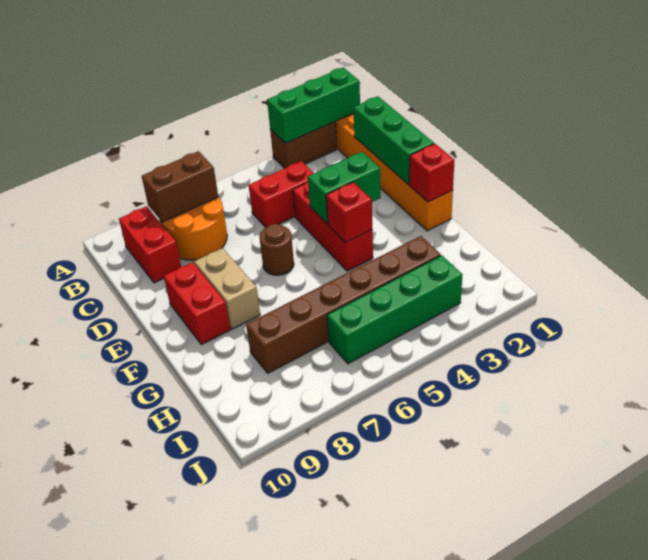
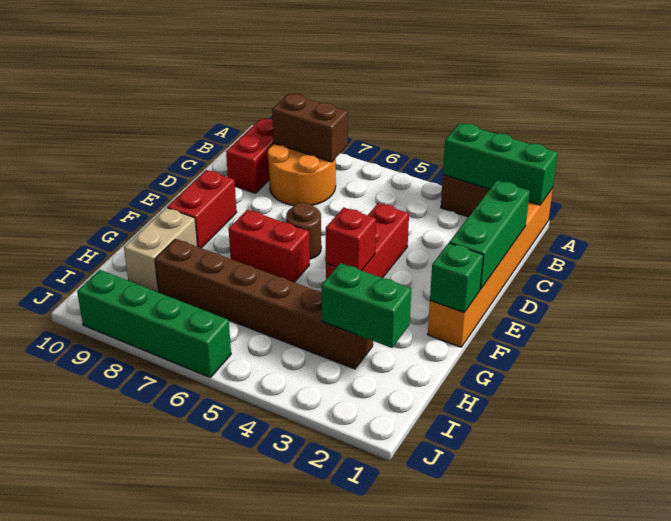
red brick C4:C5 level 1 -> red brick F6:F7 level 1
green brick E3:E4 level 2 -> green brick H2:H3 level 2
tan brick E8:F8 level 1 -> tan brick G9:H9 level 1
red brick F1 level 2 -> green brick F1 level 2
green brick I3:I6 level 1 -> green brick J6:J9 level 1

